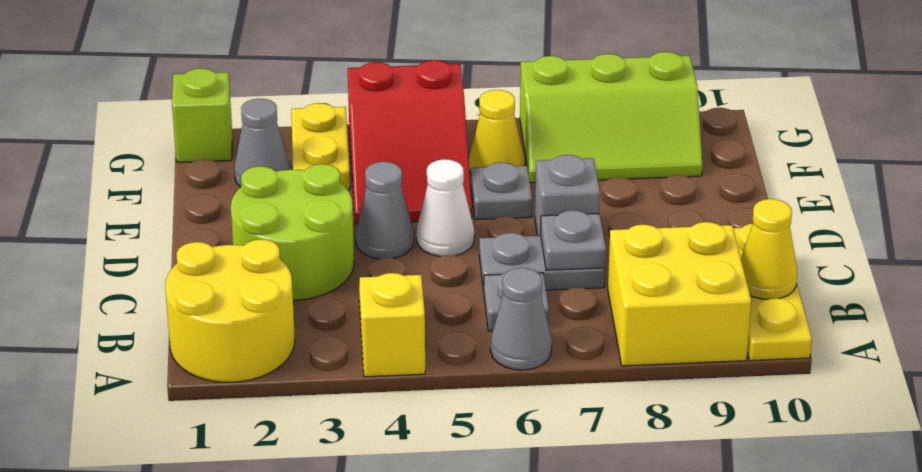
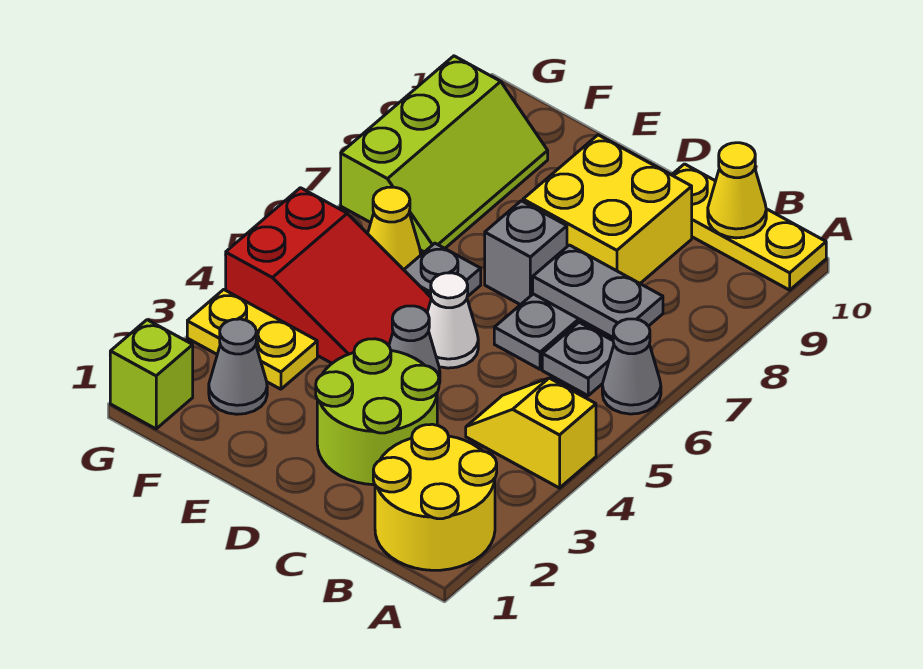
yellow brick A8:B9 level 1 -> yellow brick C8:D9 level 1
grey plate C7 level 2 -> grey plate B7:C7 level 2

